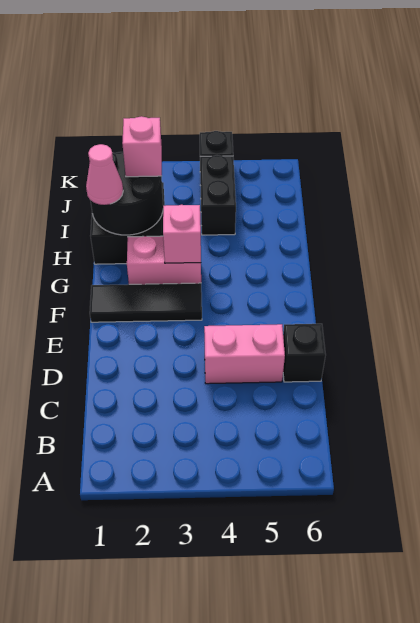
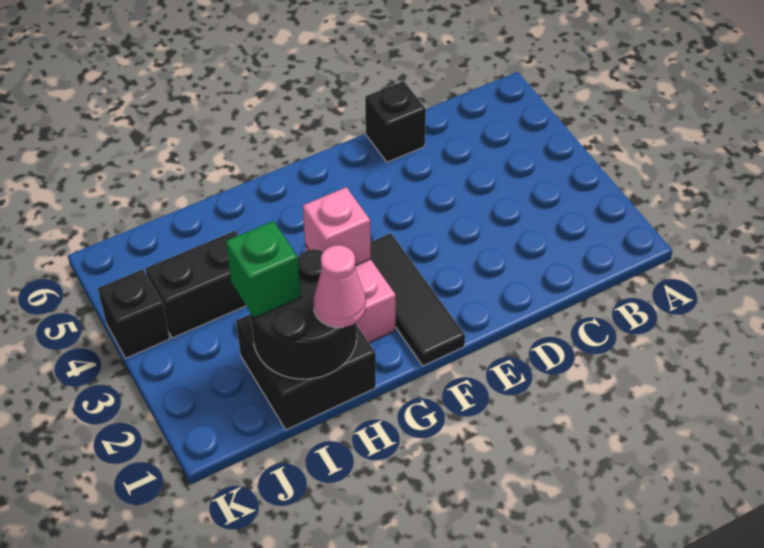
pink brick D4:D5 level 1 -> none
pink brick I2 level 3 -> green brick I2 level 3

